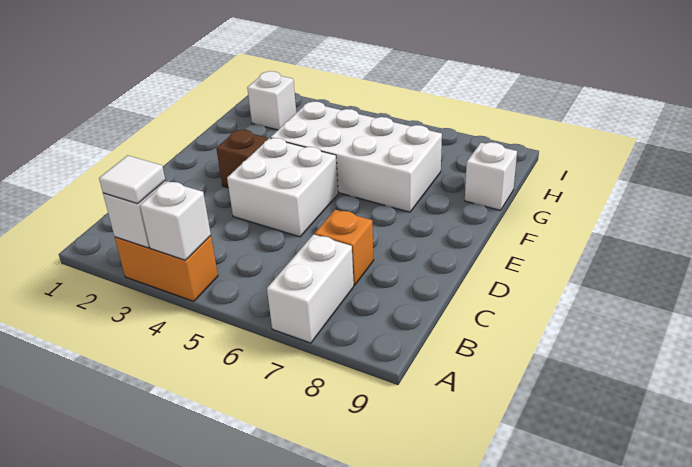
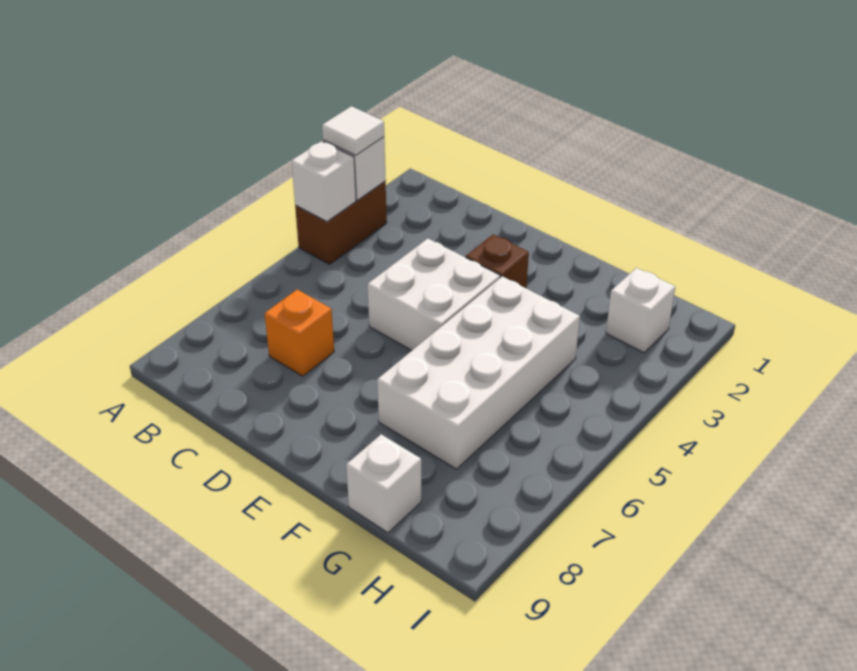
orange brick A3:A4 level 1 -> brown brick A3:A4 level 1
white brick A7:B7 level 1 -> none

